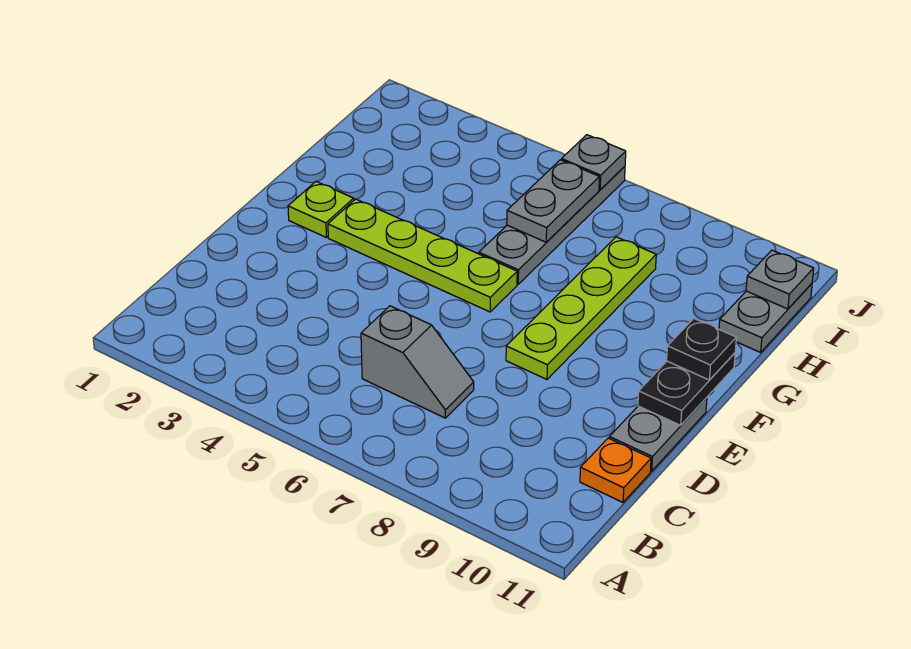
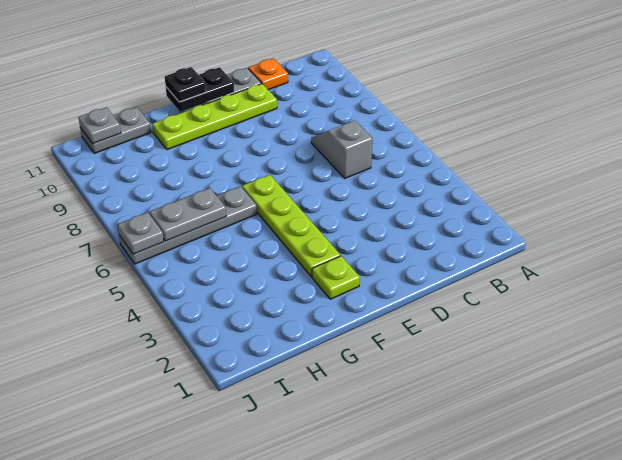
lime plate E8:H8 level 1 -> lime plate D10:G10 level 1

